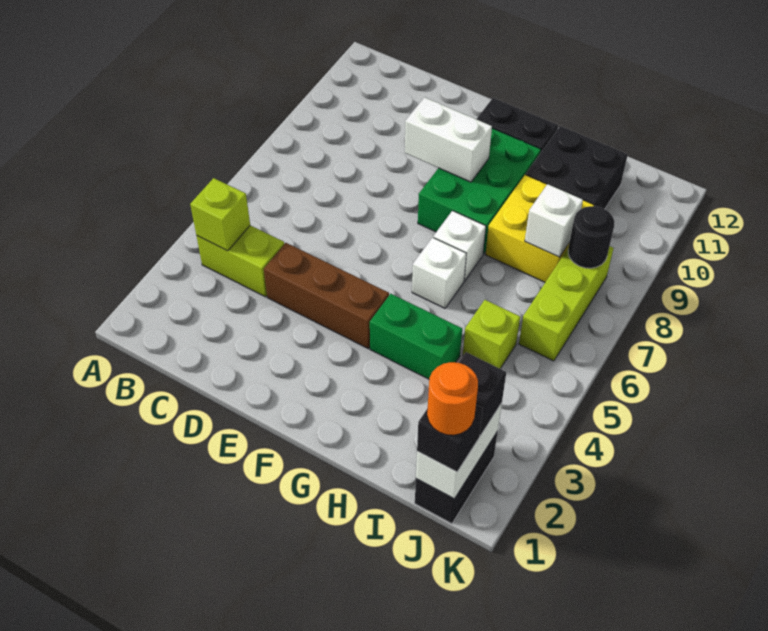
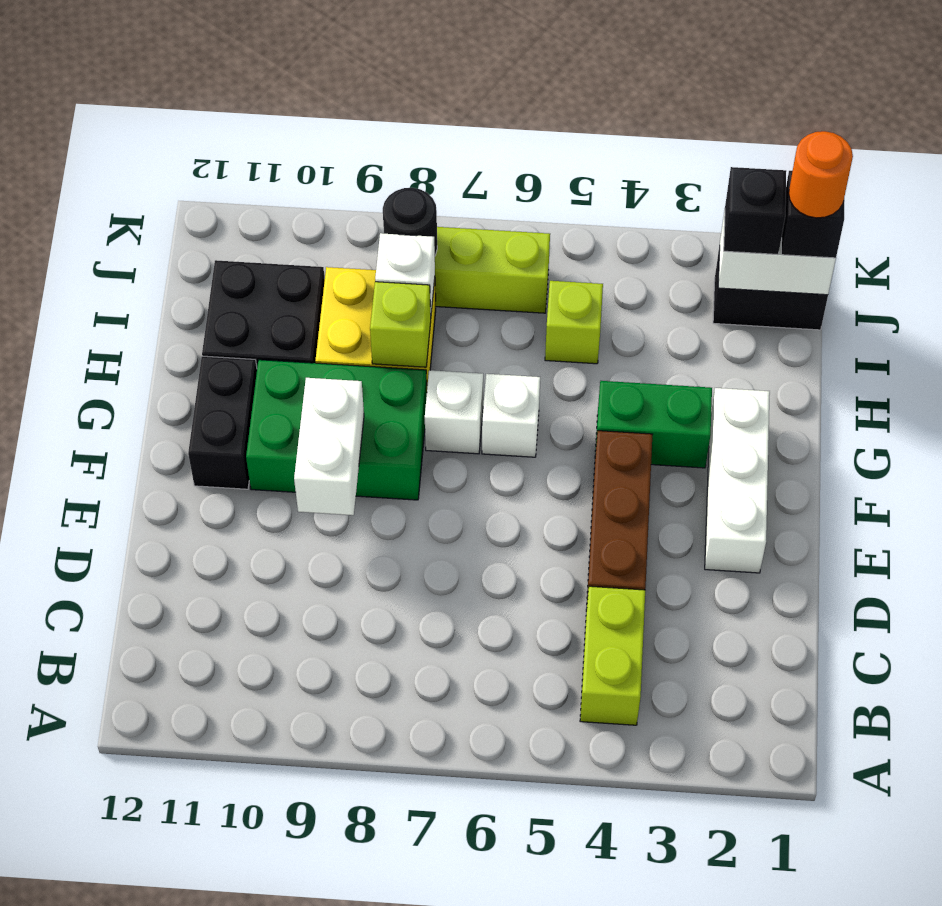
lime brick B4 level 2 -> lime brick H8 level 2
none -> white brick E2:G2 level 1
green brick G4:H4 level 1 -> green brick G3:G4 level 1

